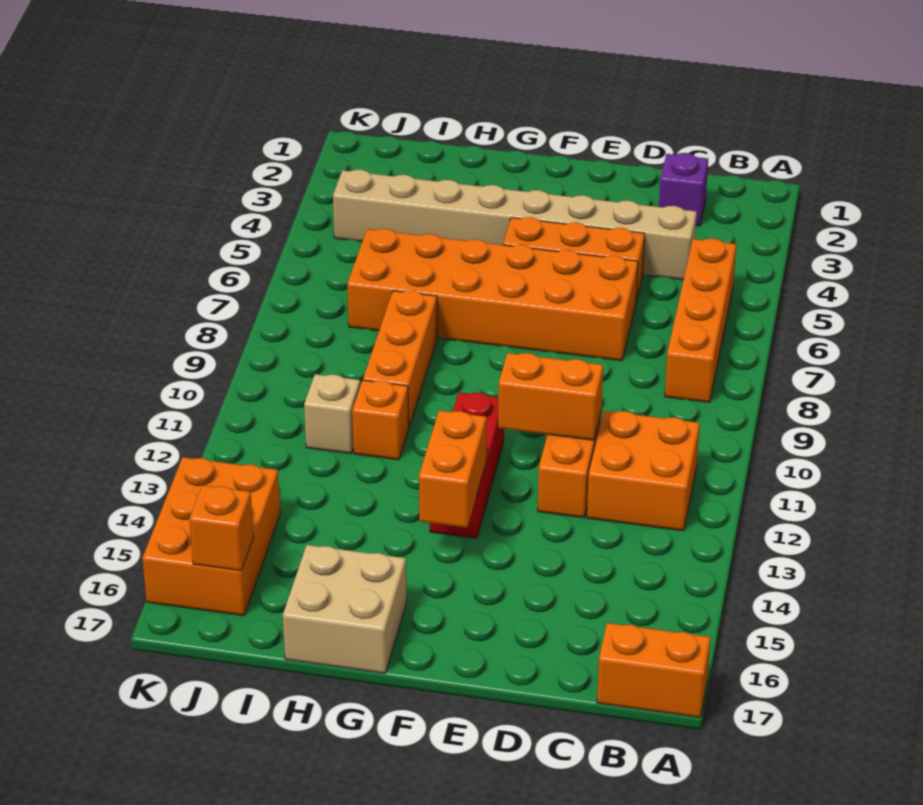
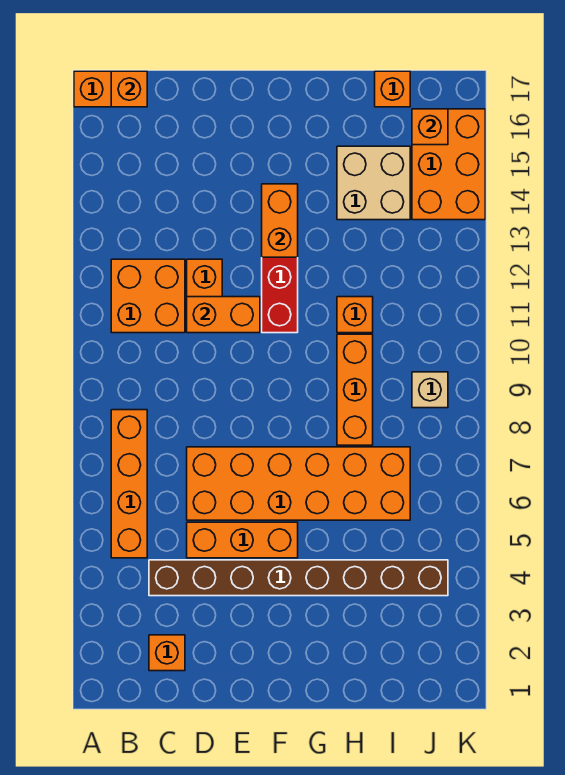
none -> orange brick B17 level 2
purple brick C2 level 1 -> orange brick C2 level 1
tan brick C4:J4 level 1 -> brown brick C4:J4 level 1
tan brick G16:H17 level 1 -> tan brick H14:I15 level 1
tan brick I11 level 1 -> tan brick J9 level 1
none -> orange brick I17 level 1

